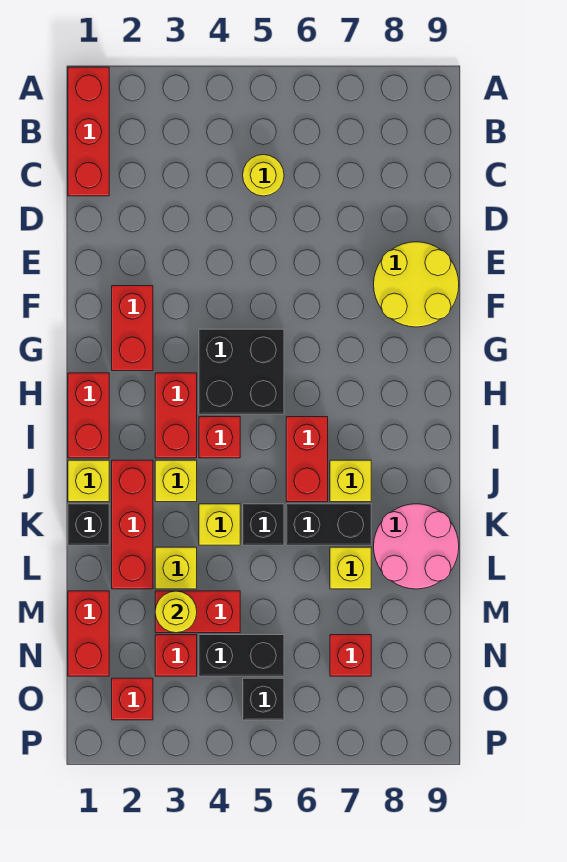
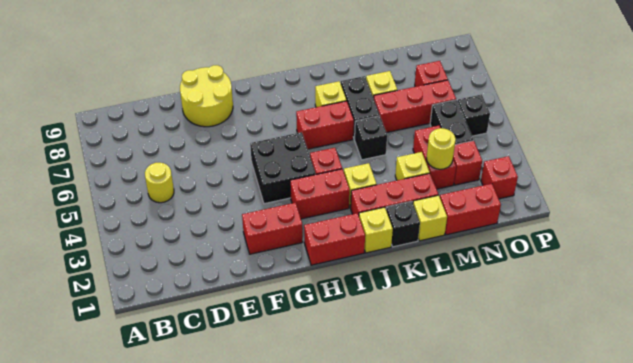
red brick A1:C1 level 1 -> red brick L6:N6 level 1
yellow brick K4 level 1 -> yellow brick L1 level 1
pink round brick K8:L9 level 1 -> none

